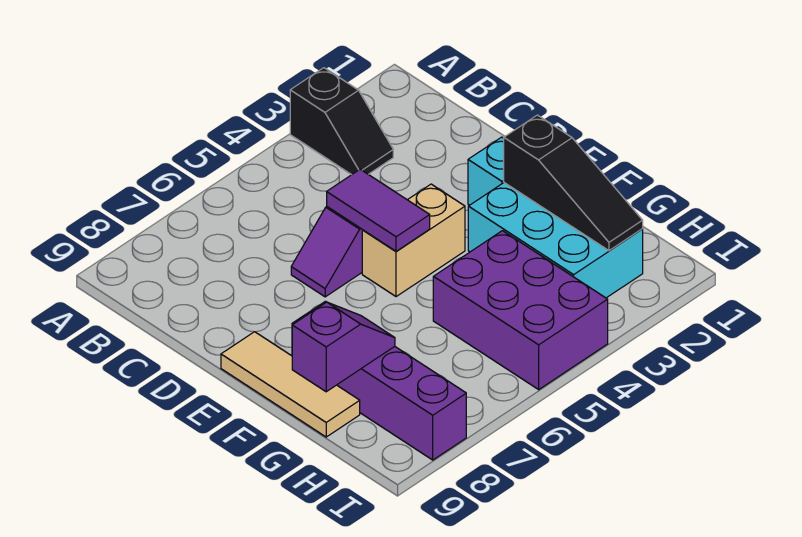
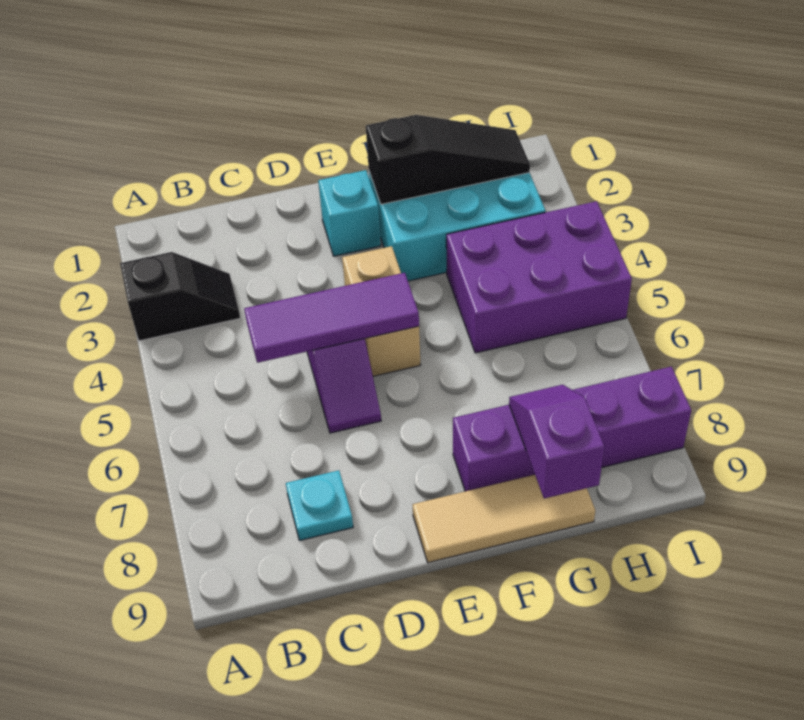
none -> cyan plate C8 level 1
purple tile D5:E5 level 2 -> purple tile C5:E5 level 2

